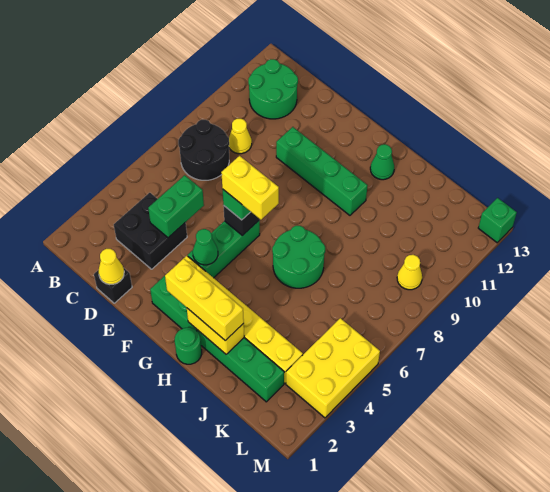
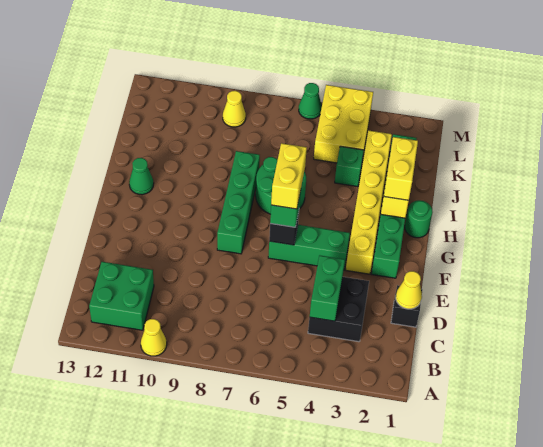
black round brick B7:C8 level 1 -> none
green round brick B11:C12 level 1 -> green brick B11:C12 level 1
yellow cone C9 level 1 -> yellow cone A10 level 1
green brick D4:D5 level 2 -> green brick C4:D4 level 2
green brick E10:H10 level 1 -> green brick F8:I8 level 1
green cone F4 level 2 -> green cone M6 level 1
yellow brick G2:I2 level 3 -> yellow brick H2:I2 level 3
yellow brick L3:M5 level 1 -> yellow brick K4:M5 level 1
green brick M13 level 1 -> green brick J4 level 1

